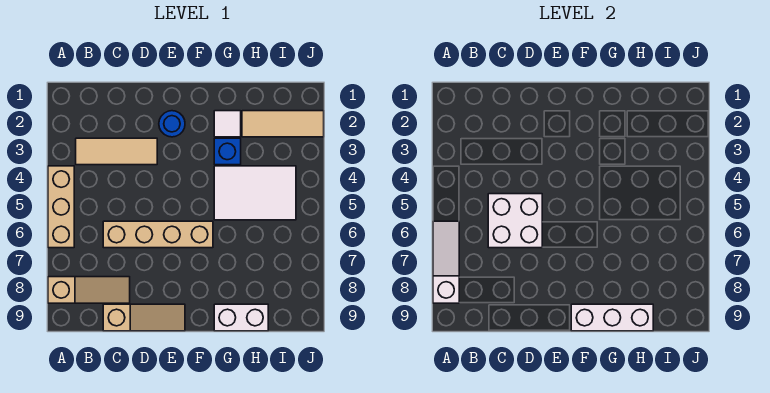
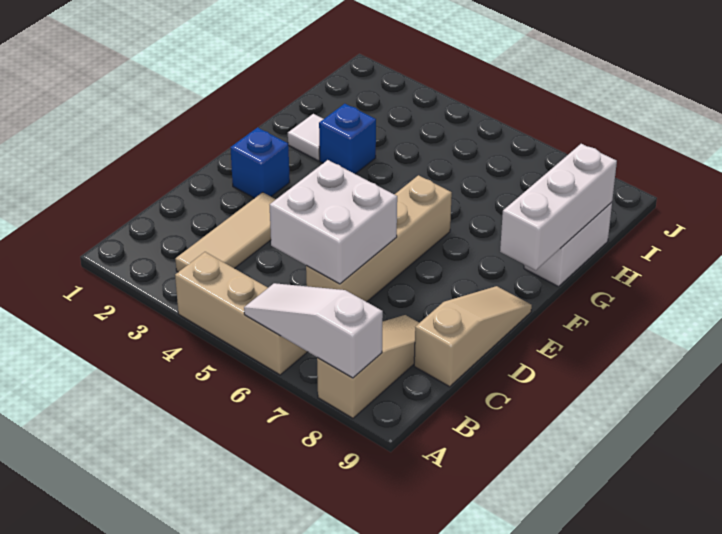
blue round brick E2 level 1 -> blue brick E2 level 1
white tile G4:I5 level 1 -> none
tan tile H2:J2 level 1 -> none

